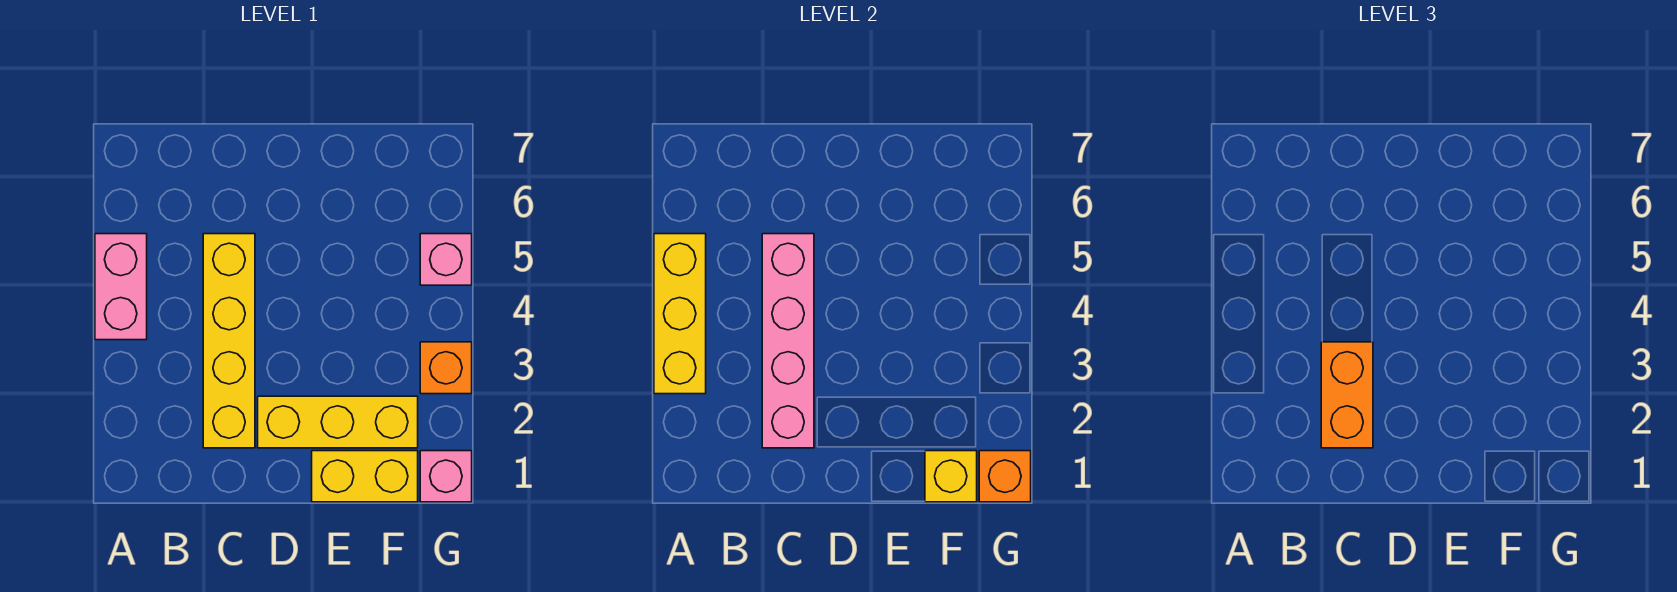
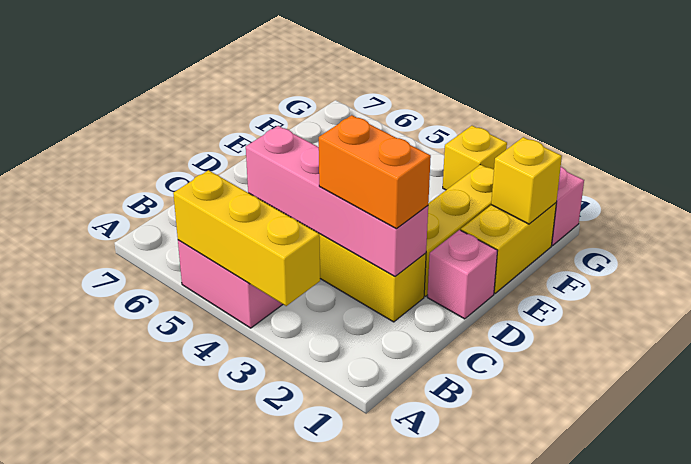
orange brick G1 level 2 -> none
orange brick G3 level 1 -> yellow brick G3 level 1
pink brick G5 level 1 -> pink brick D1 level 1

